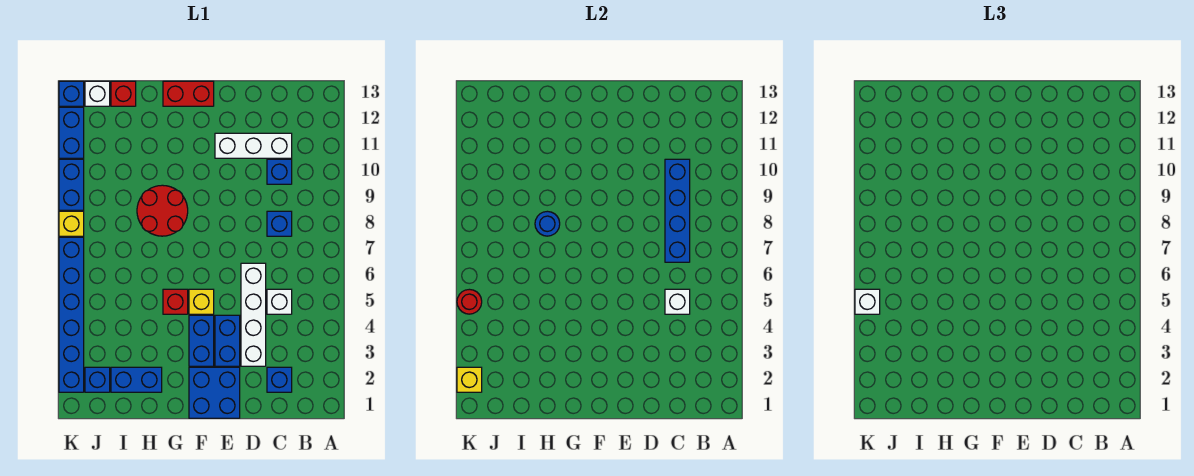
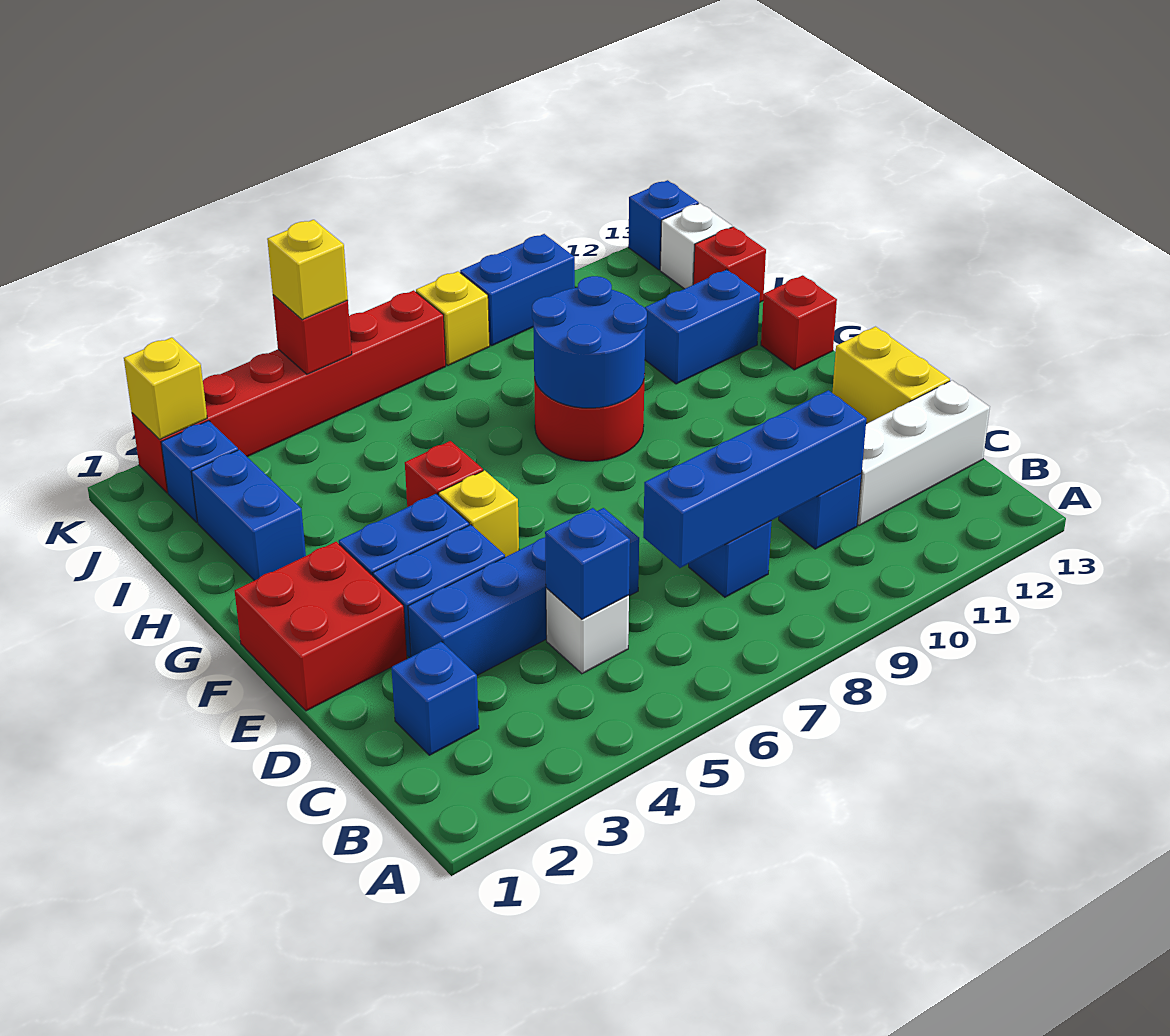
white brick C5 level 2 -> blue brick C5 level 2
white brick C11:E11 level 1 -> white brick C11:C13 level 1
white brick D3:D6 level 1 -> blue brick D3:D6 level 1
none -> yellow brick D13:E13 level 1
blue brick E1:F2 level 1 -> red brick E1:F2 level 1
red brick F13:G13 level 1 -> red brick G13 level 1
blue round brick H8 level 2 -> blue round brick G8:H9 level 2
blue brick K2:K7 level 1 -> red brick K2:K7 level 1
red round brick K5 level 2 -> red brick K5 level 2
white brick K5 level 3 -> yellow brick K5 level 3
blue brick K11:K12 level 1 -> blue brick H11:H12 level 1

